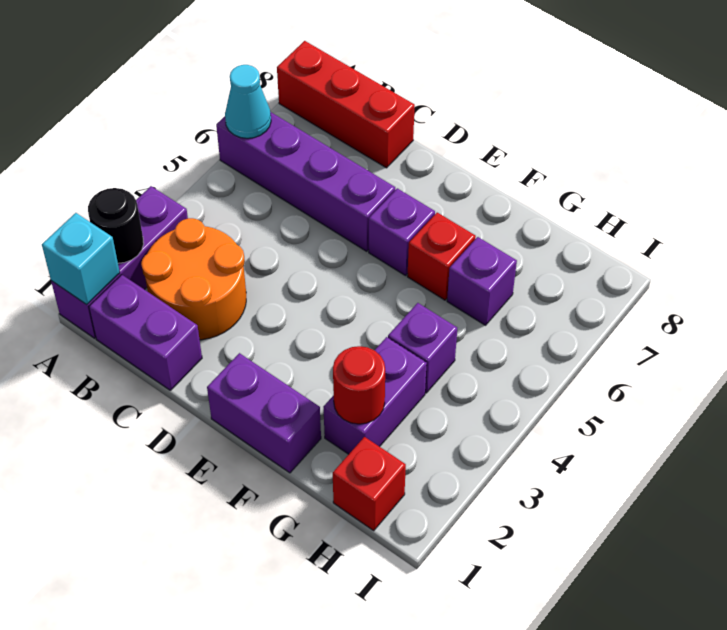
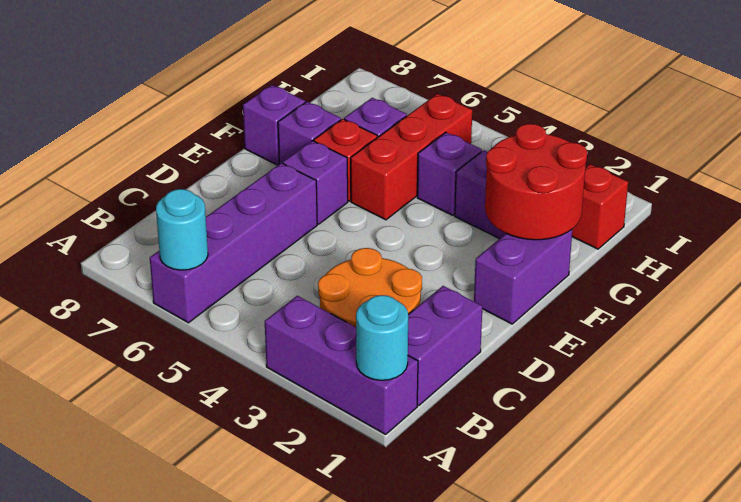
cyan brick A1 level 2 -> cyan round brick A1 level 2
black round brick A2 level 2 -> none
cyan cone A6 level 2 -> cyan round brick A6 level 2
red brick A8:C8 level 1 -> red brick F5:H5 level 1
none -> purple brick F7 level 1
none -> purple brick F8 level 1
red round brick G2 level 2 -> red round brick F1:G2 level 2

